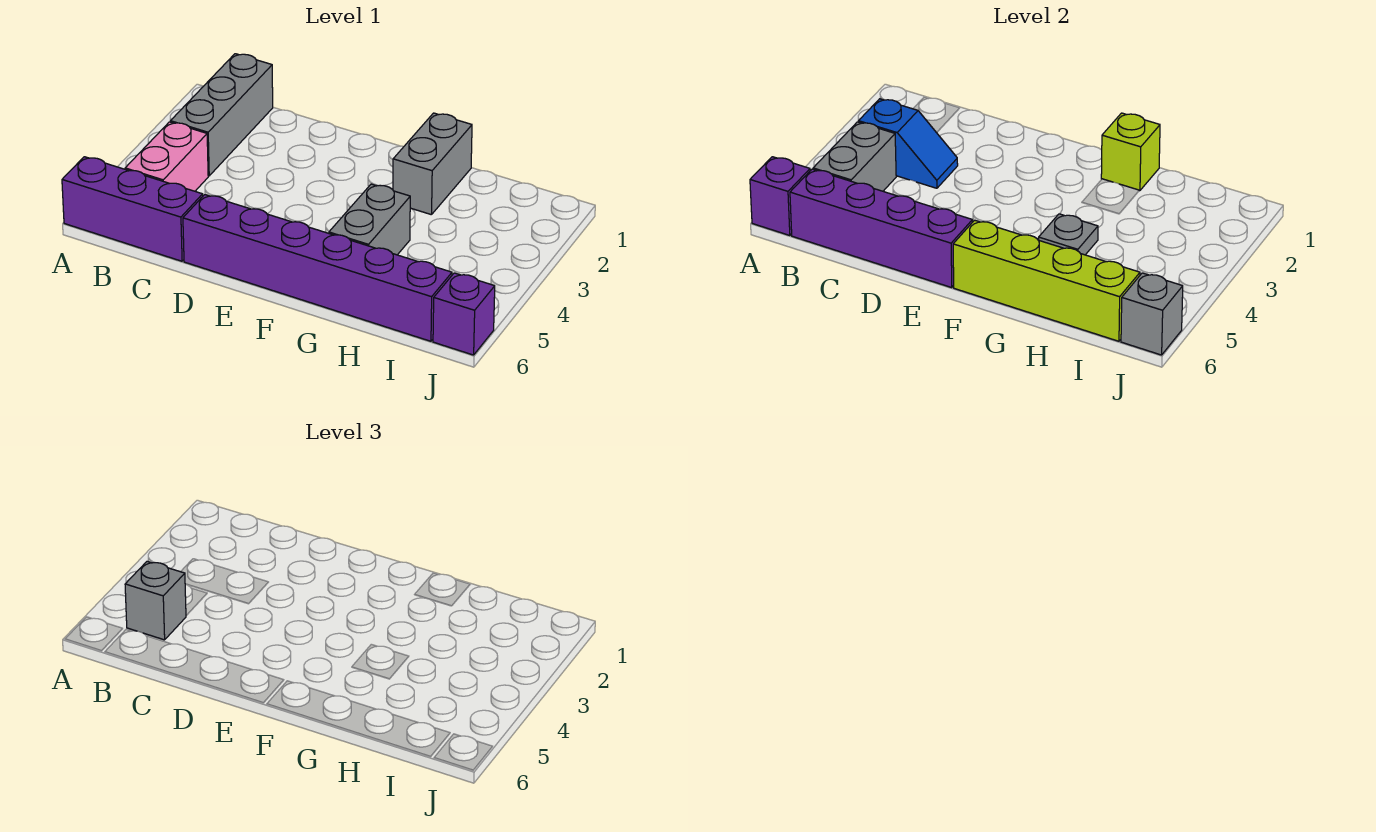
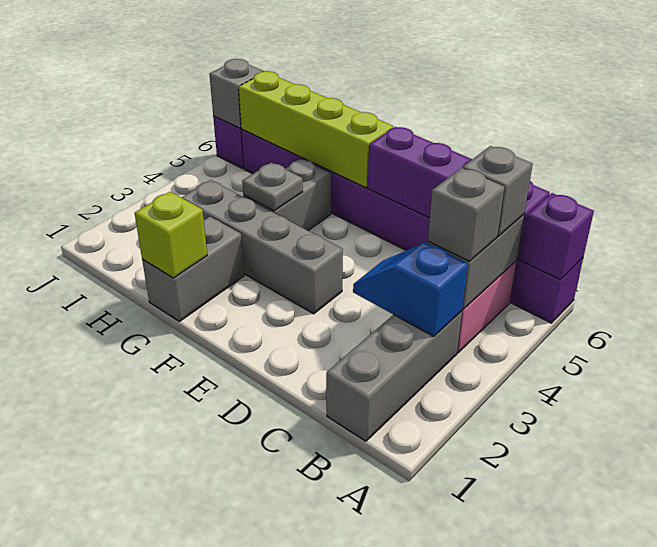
none -> grey brick B4 level 3
none -> grey brick E3:H3 level 1

